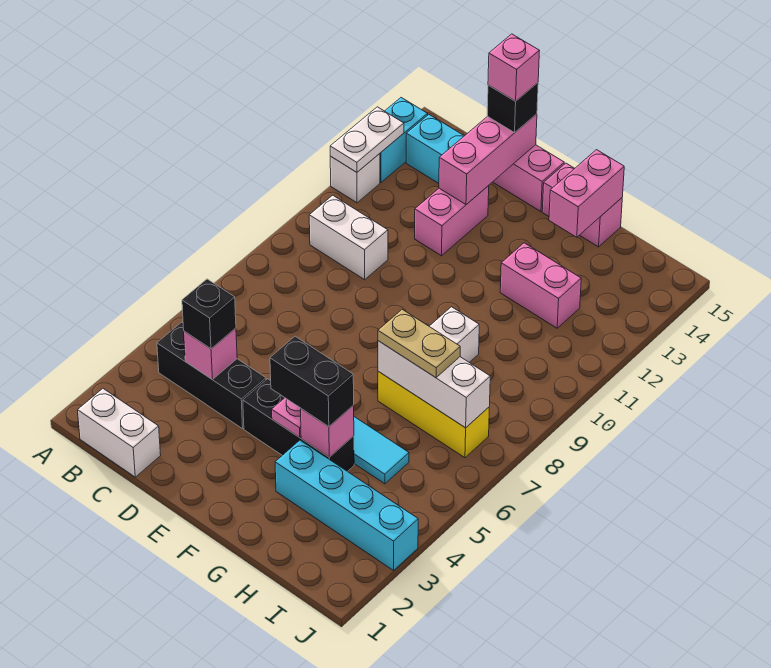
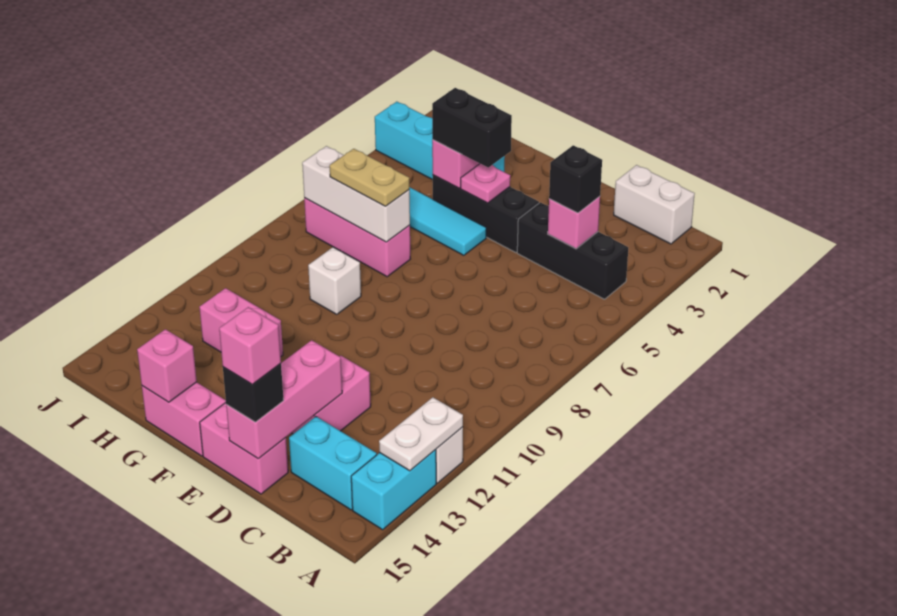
white brick B10:C10 level 1 -> none
yellow brick G7:I7 level 1 -> pink brick G7:I7 level 1
pink brick G14:G15 level 2 -> pink brick G15 level 2

